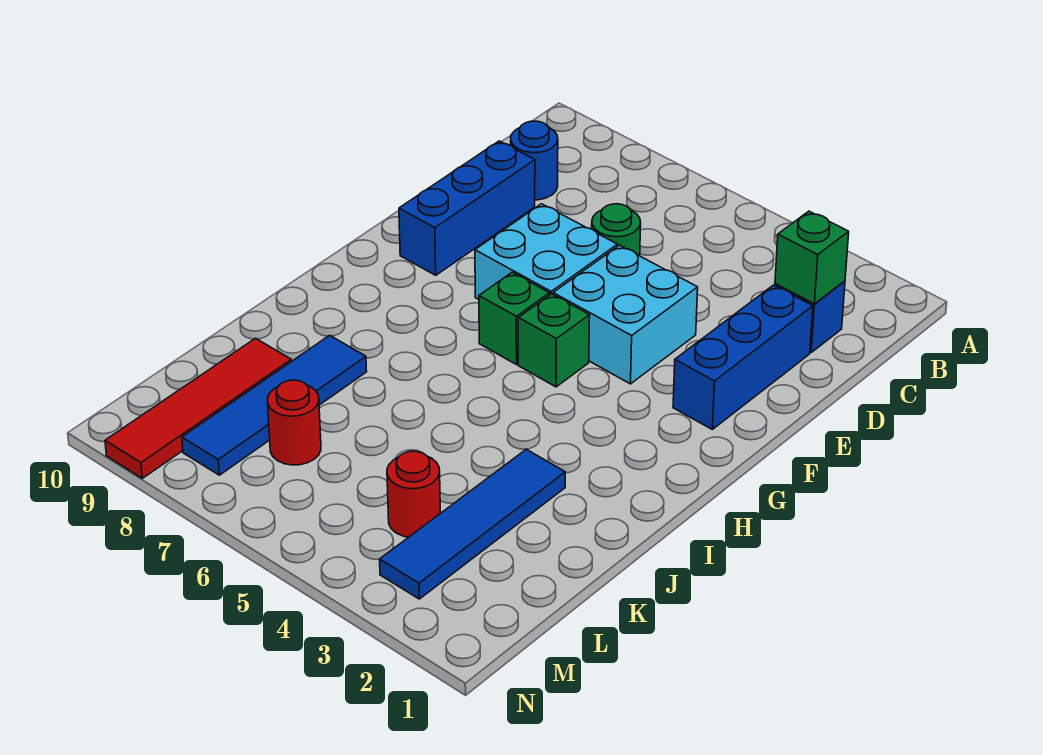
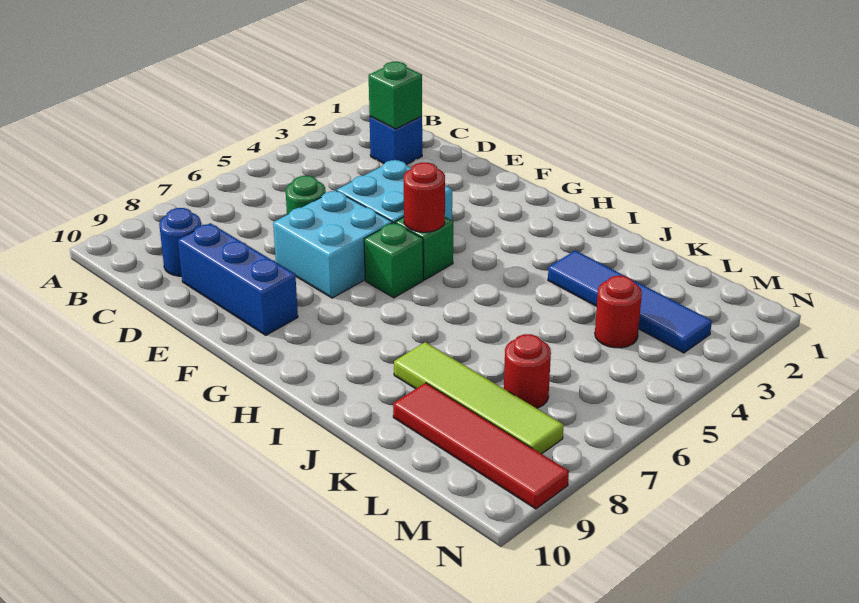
blue brick D2:F2 level 1 -> none
none -> red round brick G5 level 2
blue tile J8:M8 level 1 -> lime tile J8:M8 level 1

